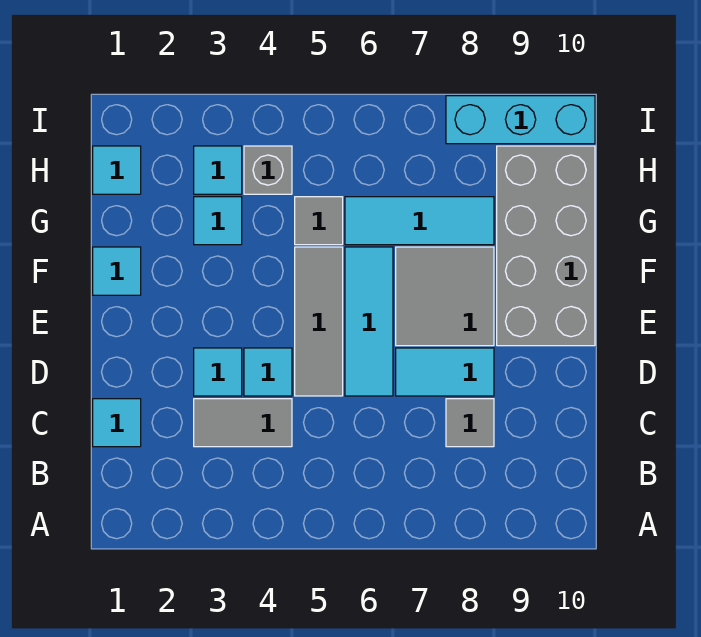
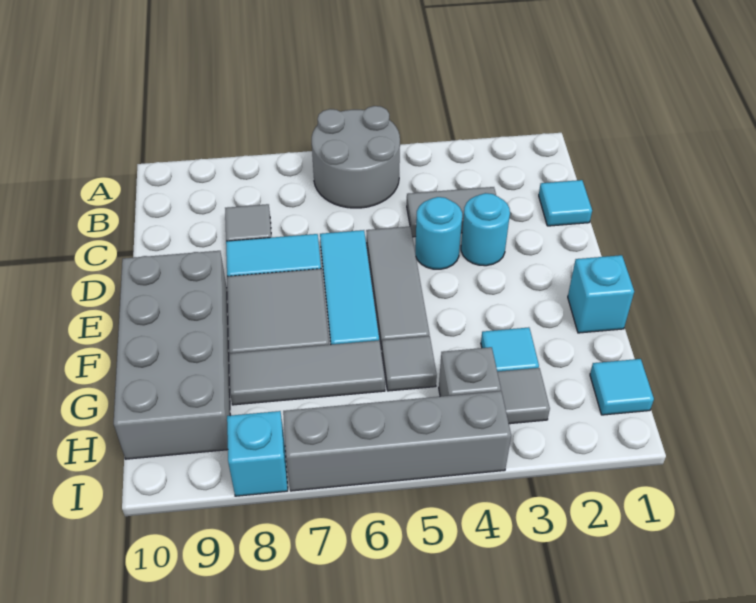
none -> grey round brick A5:B6 level 1
cyan tile D3 level 1 -> cyan round brick D3 level 1
cyan tile D4 level 1 -> cyan round brick D4 level 1
cyan tile F1 level 1 -> cyan brick F1 level 1
cyan tile G6:G8 level 1 -> grey tile G6:G8 level 1
cyan tile H3 level 1 -> grey tile H3 level 1
none -> grey brick I4:I7 level 1
cyan brick I8:I10 level 1 -> cyan brick I8 level 1

